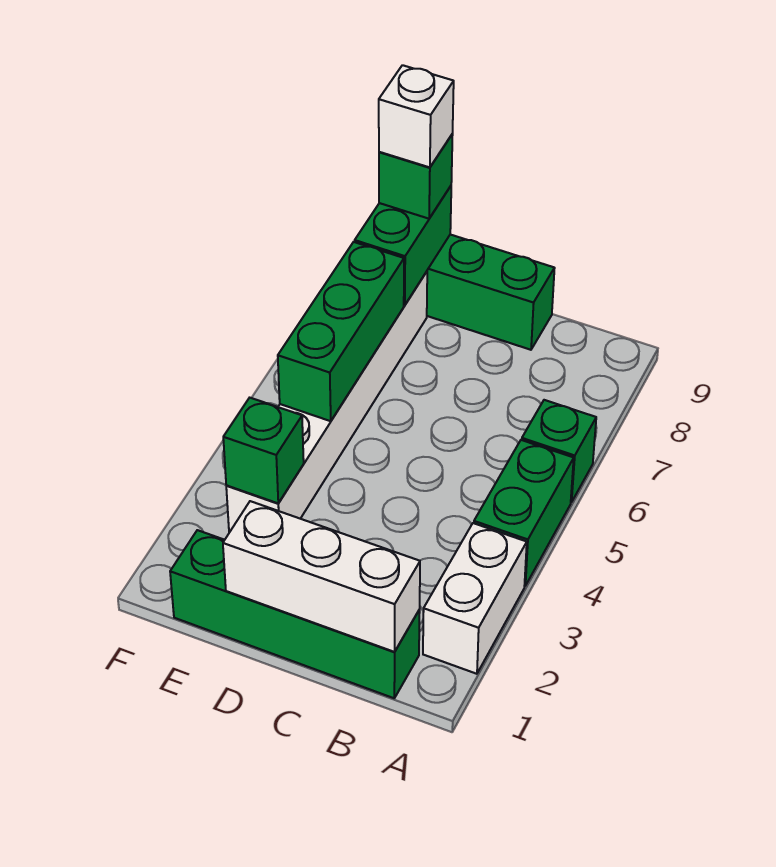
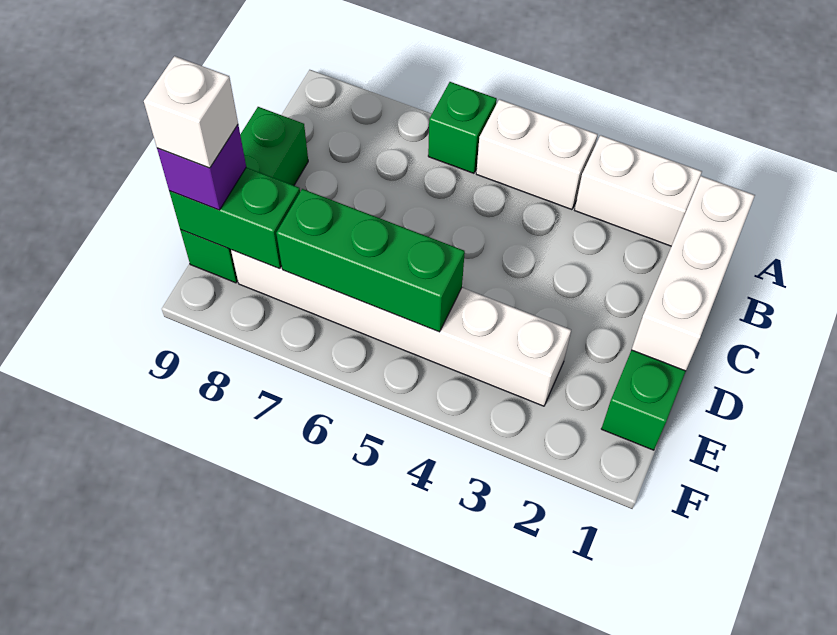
green brick A4:A5 level 1 -> white brick A4:A5 level 1
green brick E3 level 2 -> none
green brick E9 level 3 -> purple brick E9 level 3

